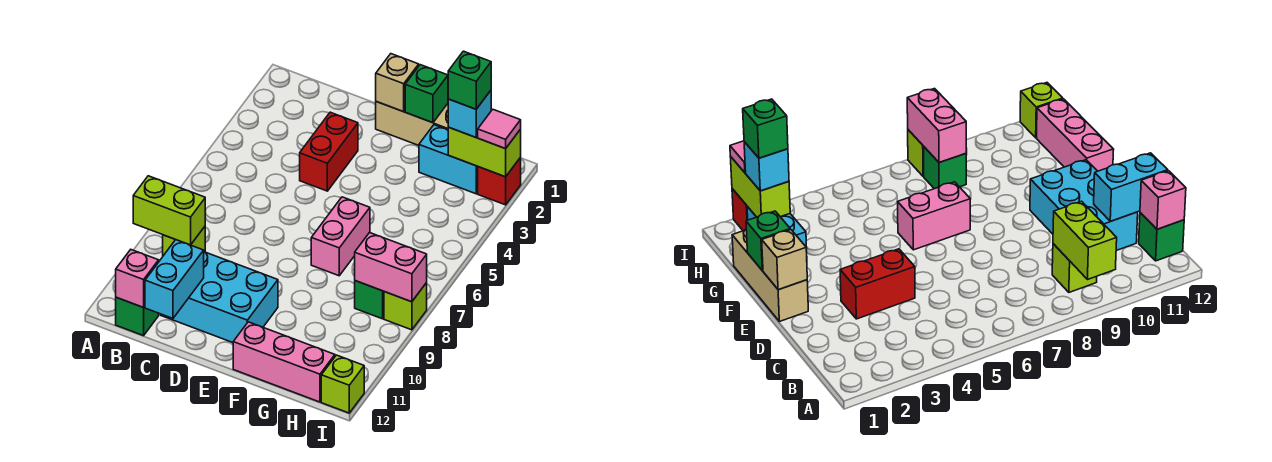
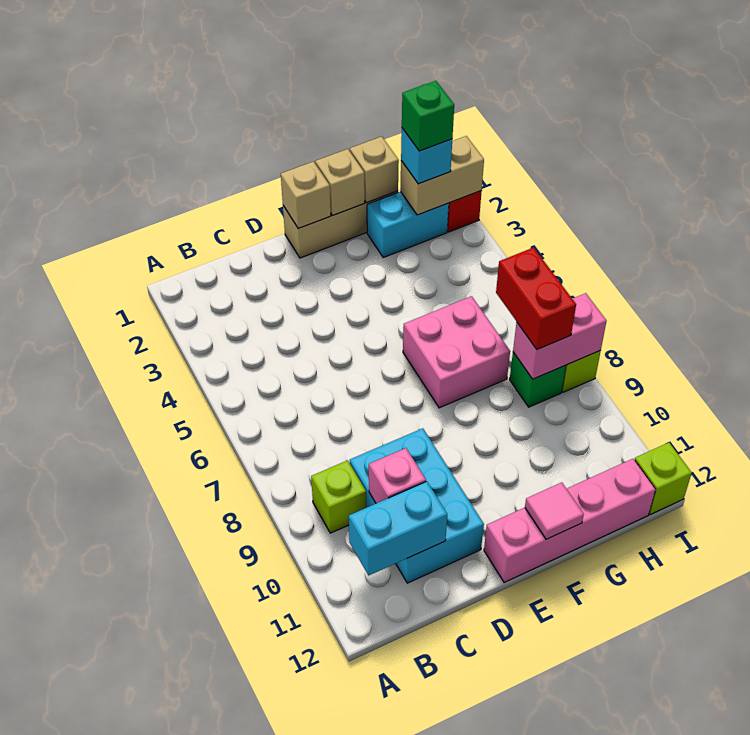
lime brick A9:B9 level 2 -> none
green brick B12 level 1 -> none
pink brick B12 level 2 -> pink brick C10 level 2
cyan brick C10:E11 level 1 -> cyan brick C9:D11 level 1
cyan brick C11:C12 level 2 -> cyan brick B11:C11 level 2
red brick D3:D4 level 1 -> red brick H7:H8 level 3
green brick F1 level 2 -> tan brick F1 level 2
pink brick F6:F7 level 1 -> pink brick F6:G7 level 1
pink brick F12:H12 level 1 -> pink brick E12:H12 level 1
none -> tan brick G1 level 2
lime brick H2:I2 level 2 -> tan brick H2:I2 level 2
pink tile I2 level 3 -> pink tile F12 level 2

